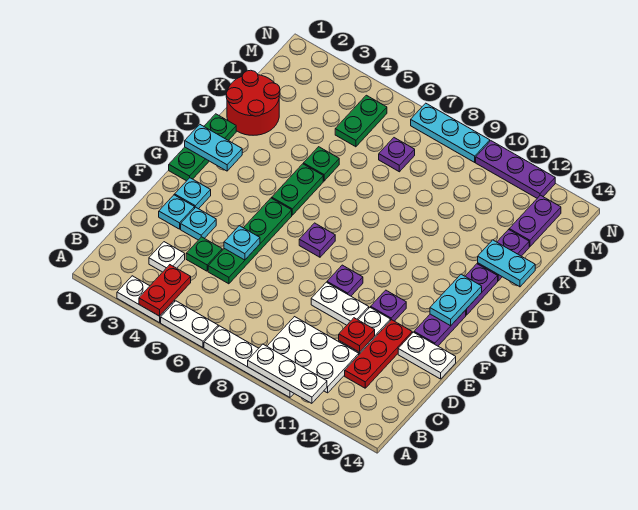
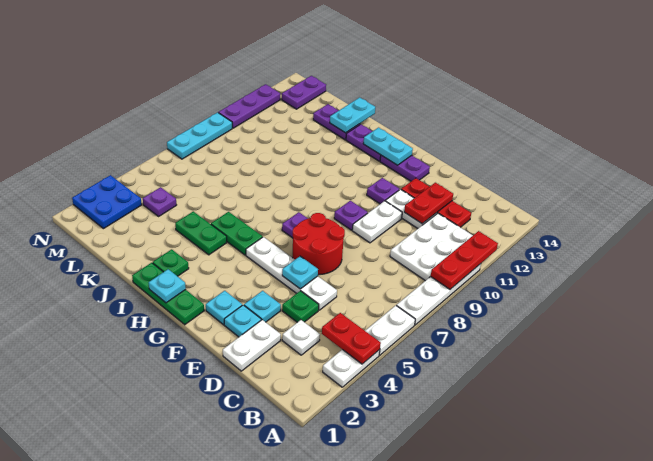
white plate A9:A11 level 2 -> red plate A9:A11 level 2
green plate D5:G5 level 1 -> white plate D5:G5 level 1
red plate D11 level 2 -> red plate D11:D12 level 2
white plate E13:E14 level 1 -> white plate D1:D2 level 1
cyan plate H1:H2 level 2 -> cyan plate H1 level 2
red round brick J1:K2 level 1 -> red round brick E6:F7 level 1
green plate J5 level 1 -> green plate I2 level 1
green plate L5:M5 level 1 -> green plate I4:J4 level 1
purple plate L7 level 1 -> purple plate L4 level 1
purple plate L13:M13 level 1 -> purple plate M13:M14 level 1
none -> blue plate M2:N3 level 1

